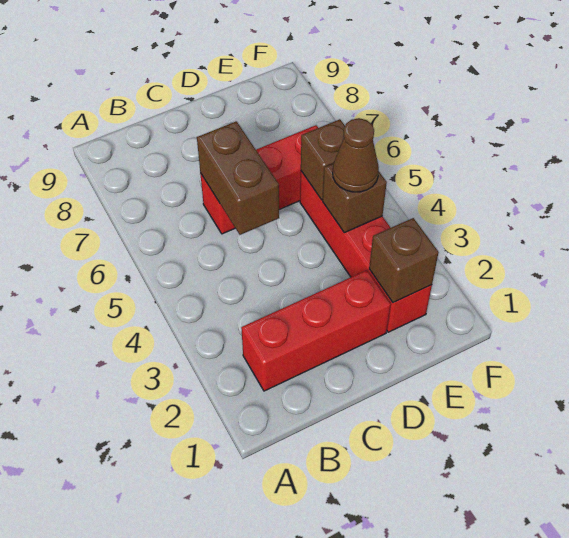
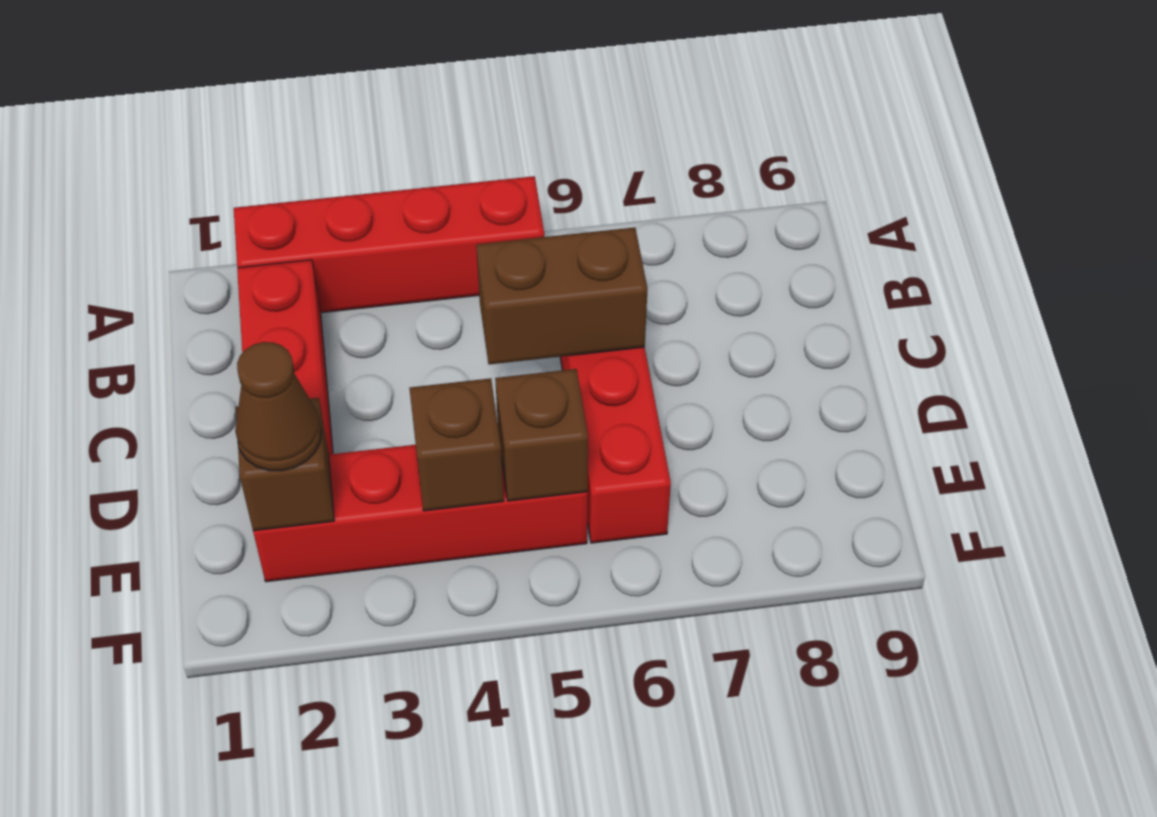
none -> red brick A2:A5 level 1
brown cone E4 level 3 -> brown cone E2 level 3

